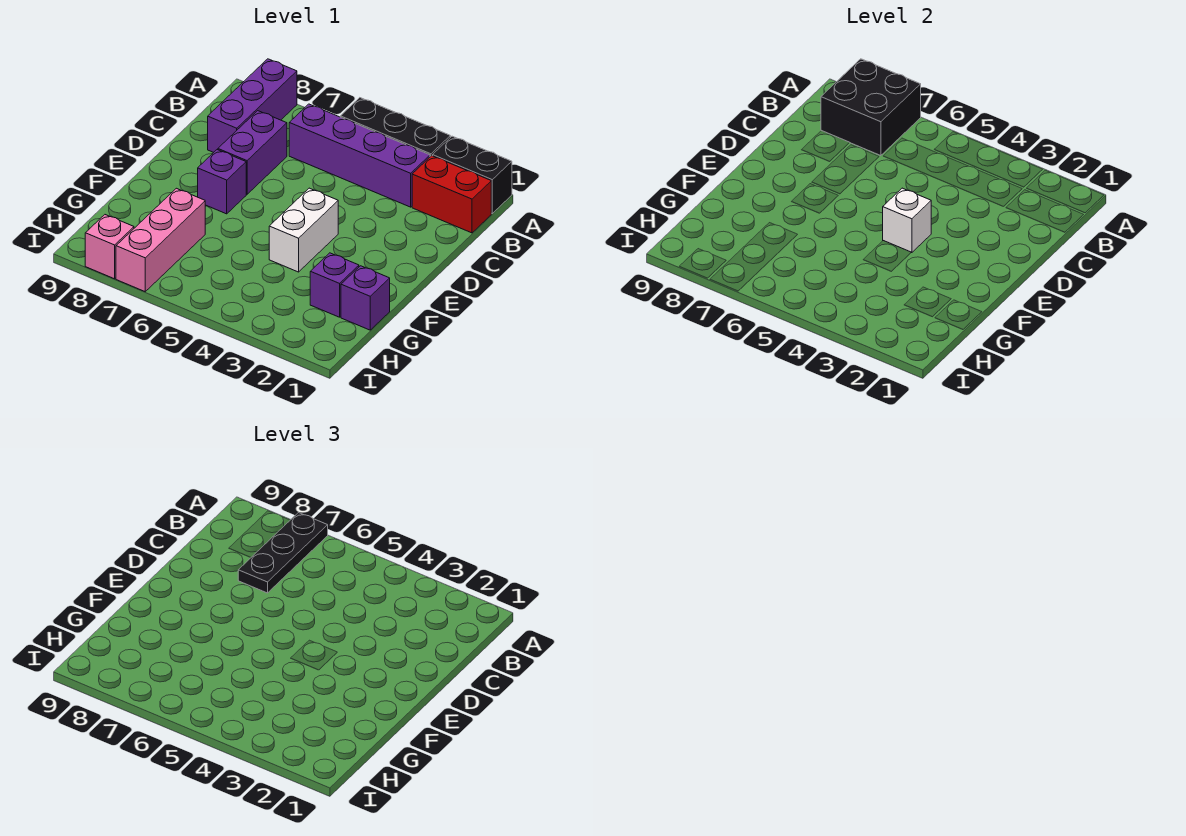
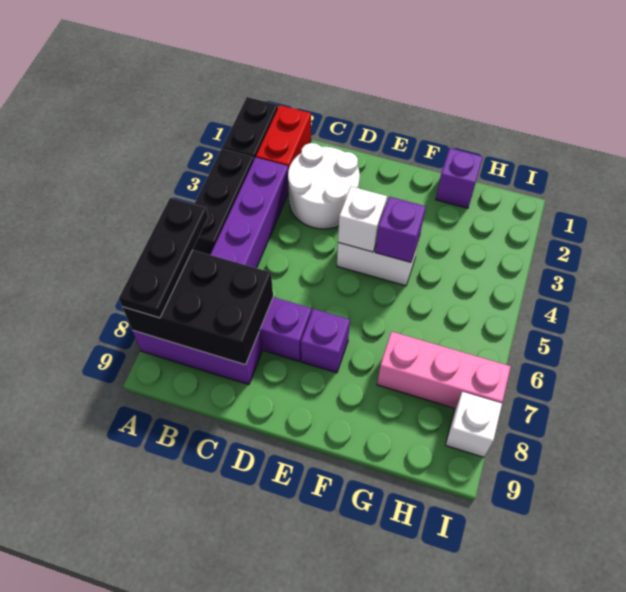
black brick A7:B8 level 2 -> black brick A7:C8 level 2
black plate A7:C7 level 3 -> black plate A6:A8 level 3
none -> white round brick C2:D3 level 1
purple brick G2 level 1 -> purple brick F4 level 2
pink brick I8 level 1 -> white brick I8 level 1

